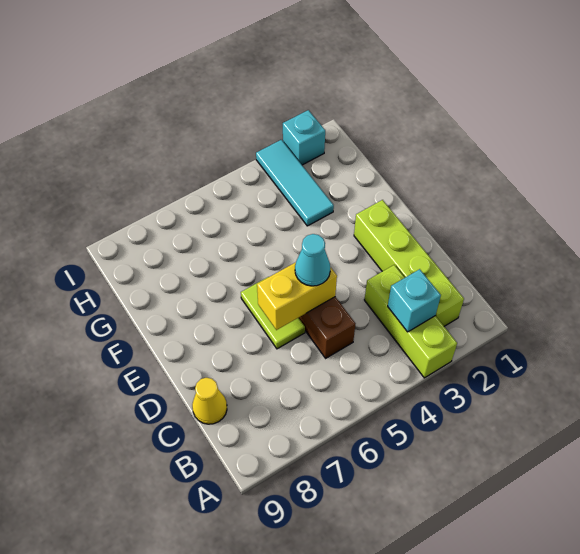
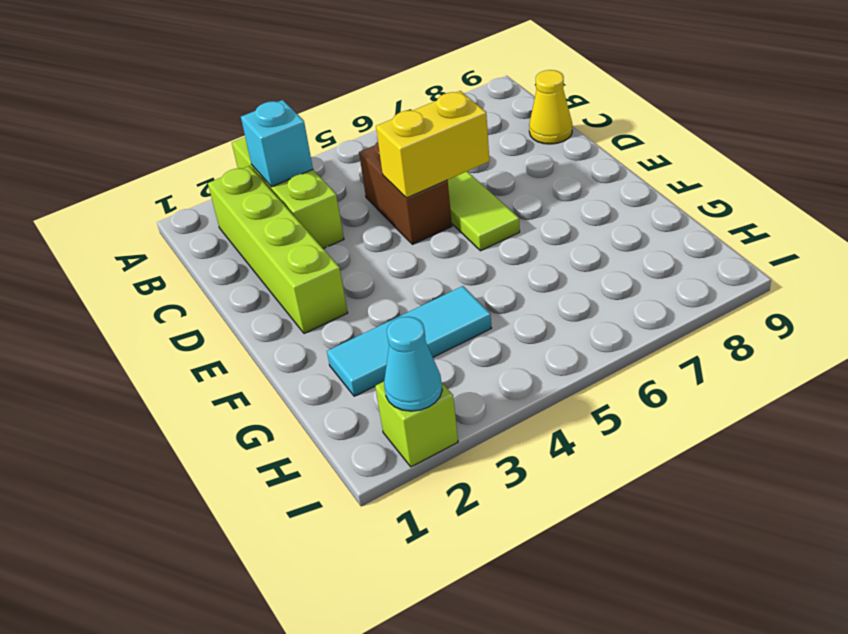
cyan cone D5 level 3 -> cyan cone I2 level 2
cyan tile G3:I3 level 1 -> cyan tile G2:G4 level 1
cyan brick I2 level 1 -> lime brick I2 level 1

